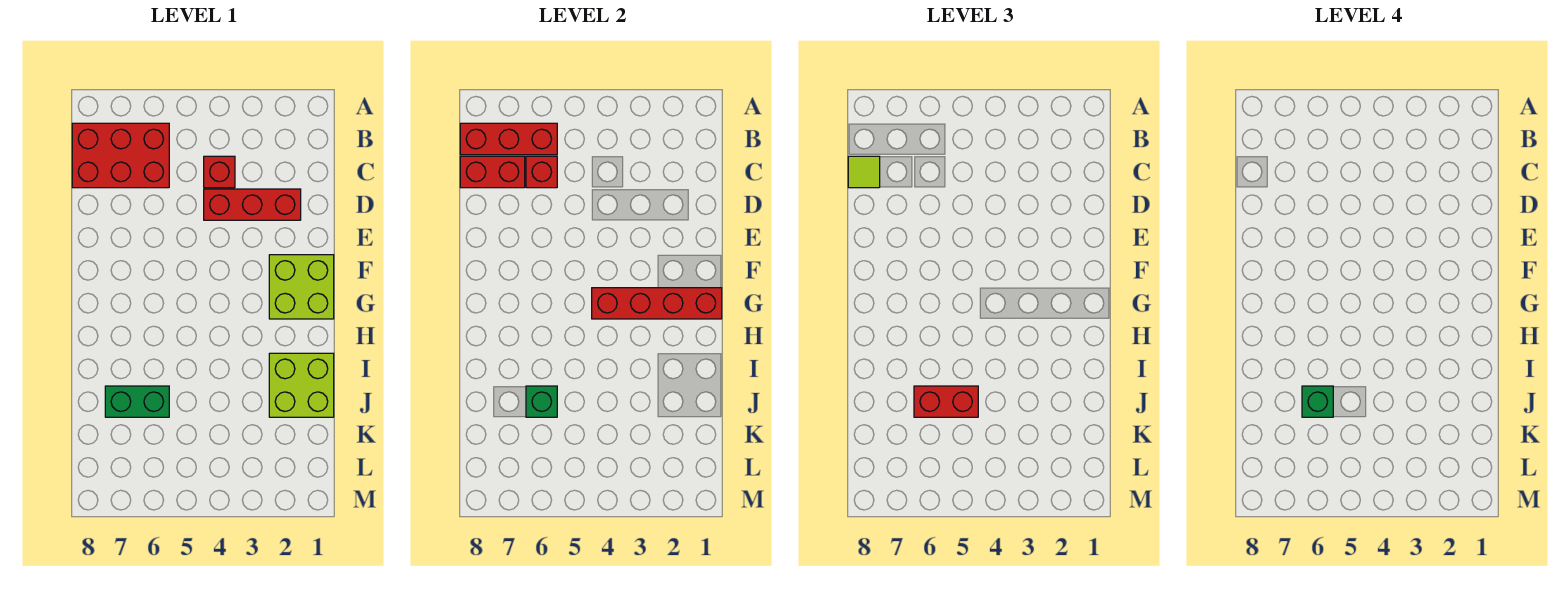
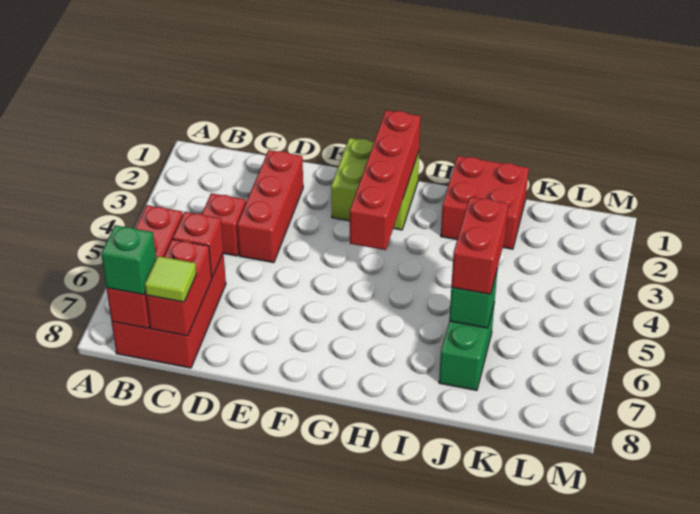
lime brick I1:J2 level 1 -> red brick I1:J2 level 1
green brick J6 level 4 -> green brick B8 level 3

